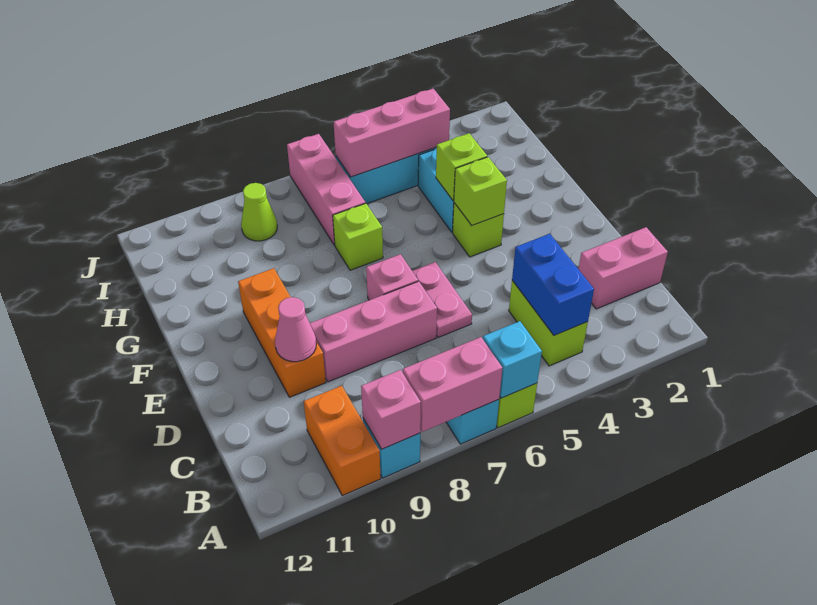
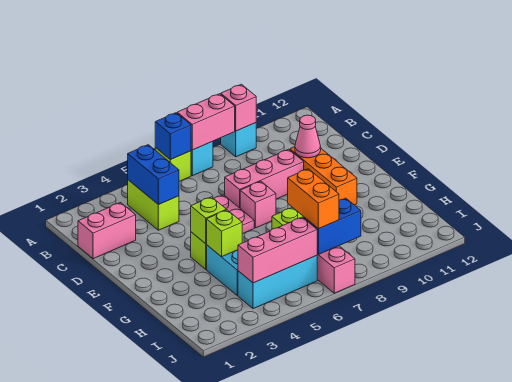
cyan brick A6 level 2 -> blue brick A6 level 2
orange brick A10:B10 level 1 -> orange brick H7:I7 level 3
none -> blue brick I7:I8 level 2
lime cone I9 level 1 -> none

